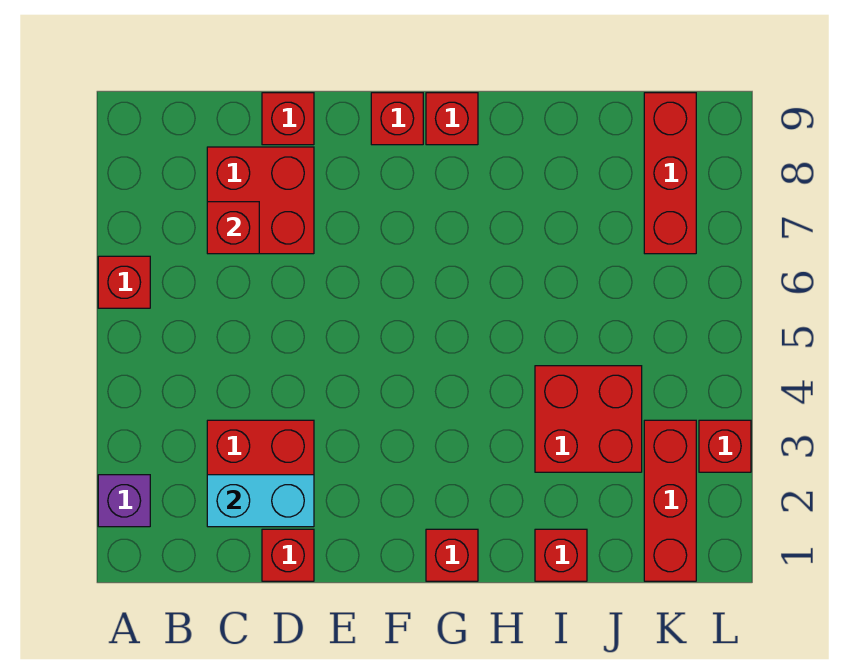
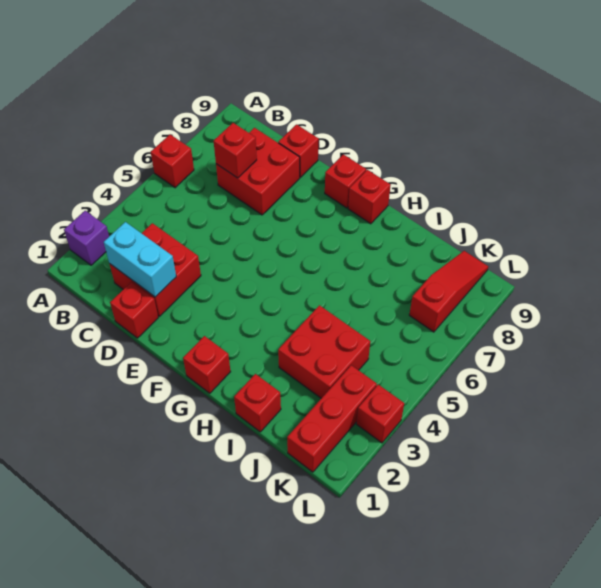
red brick K7:K9 level 1 -> red slope K7:K9 level 1 top 7

